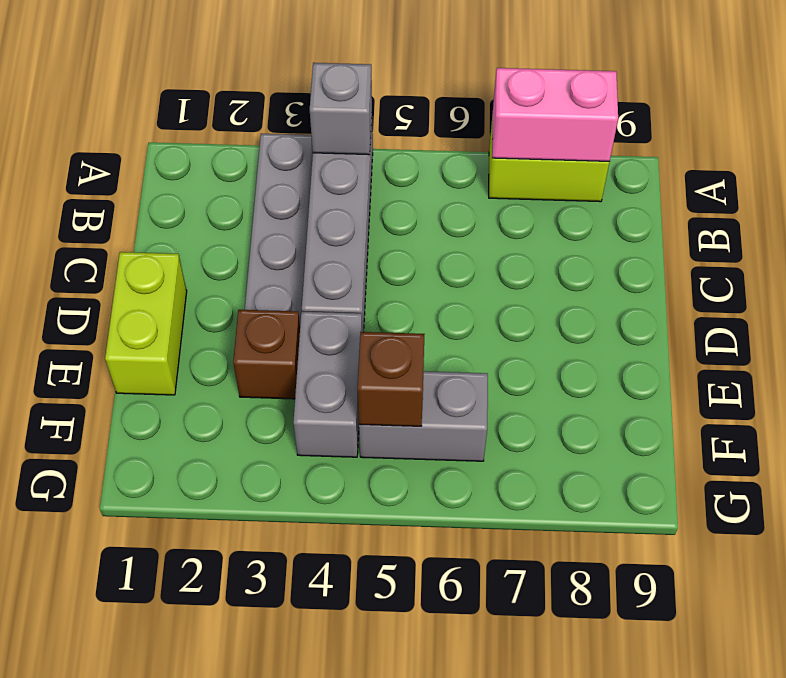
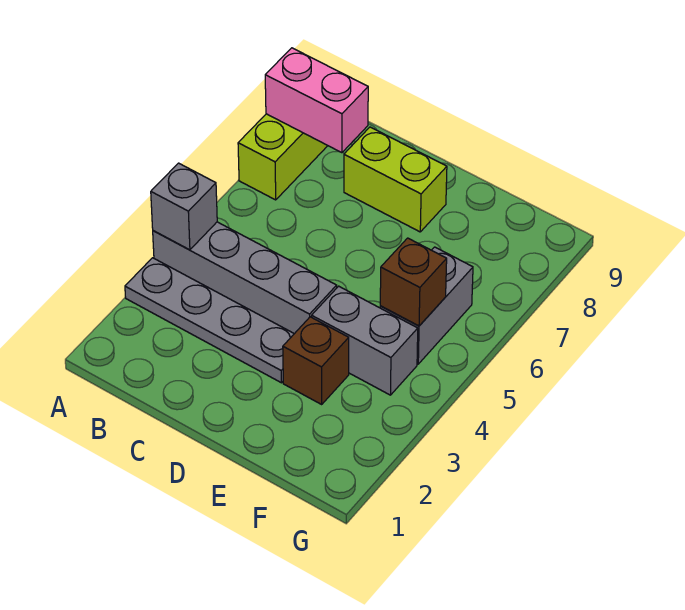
pink brick A7:A8 level 2 -> pink brick A8:B8 level 2
lime brick D1:E1 level 1 -> lime brick C8:D8 level 1

